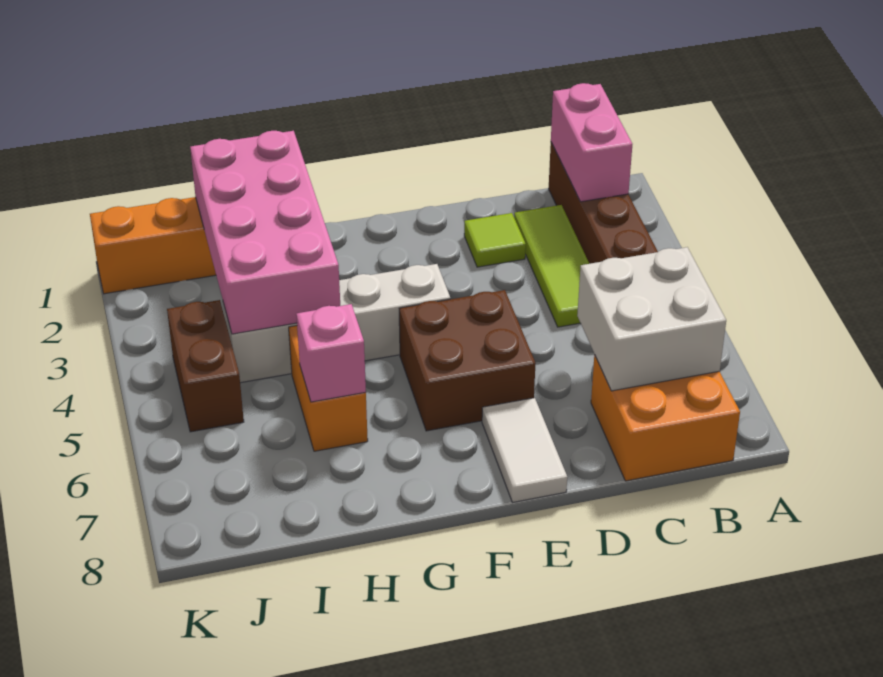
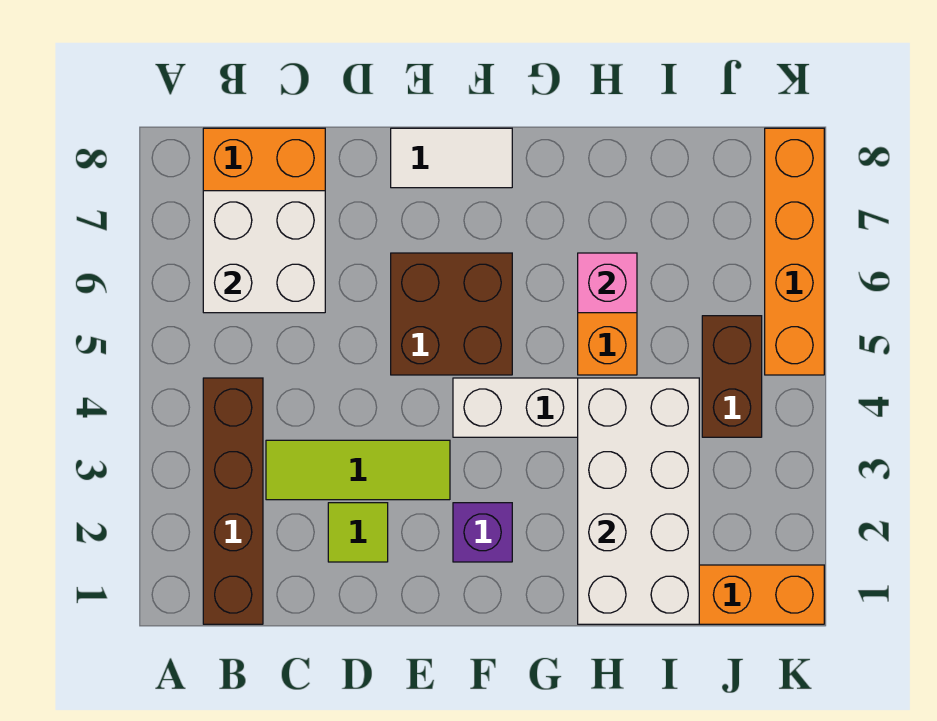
pink brick B1:B2 level 2 -> none
lime tile C2:C4 level 1 -> lime tile C3:E3 level 1
white tile E7:E8 level 1 -> white tile E8:F8 level 1
none -> purple brick F2 level 1
pink brick H1:I4 level 2 -> white brick H1:I4 level 2
none -> orange brick K5:K8 level 1

